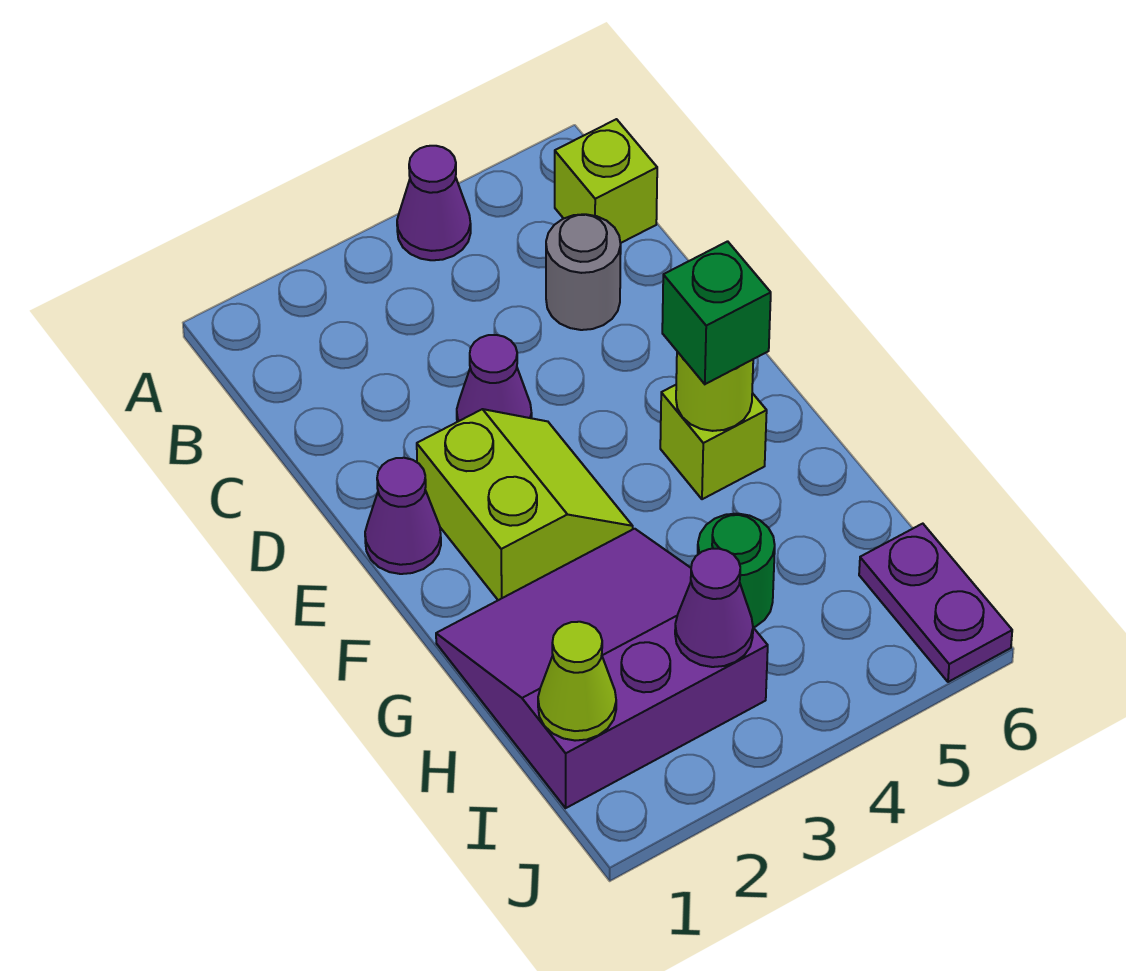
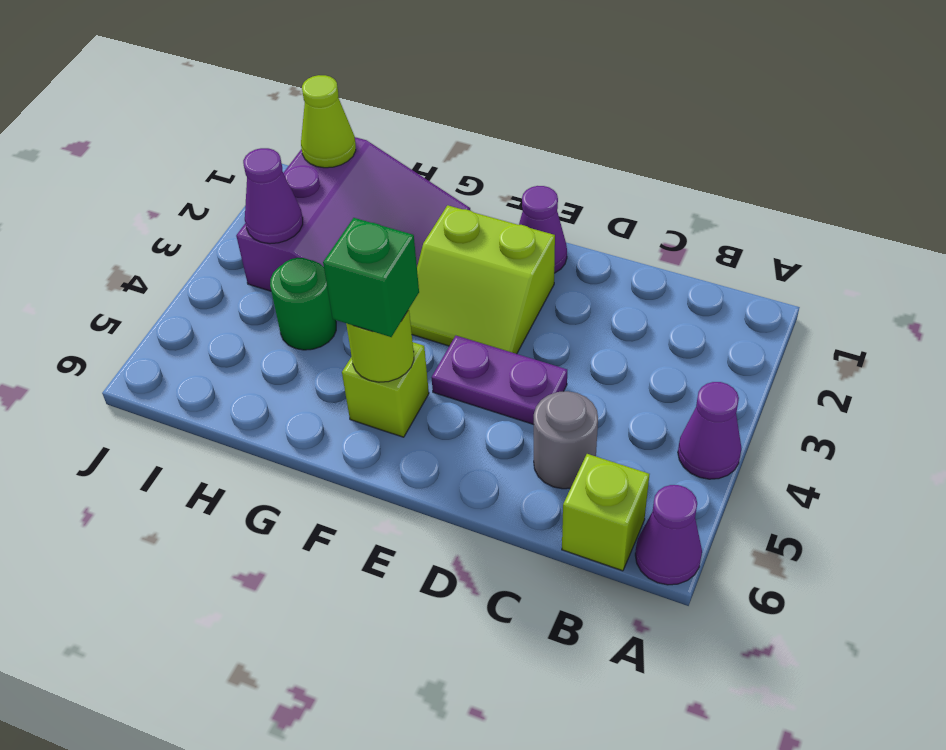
purple cone D3 level 1 -> purple cone A6 level 1
purple plate I6:J6 level 1 -> purple plate D4:E4 level 1

